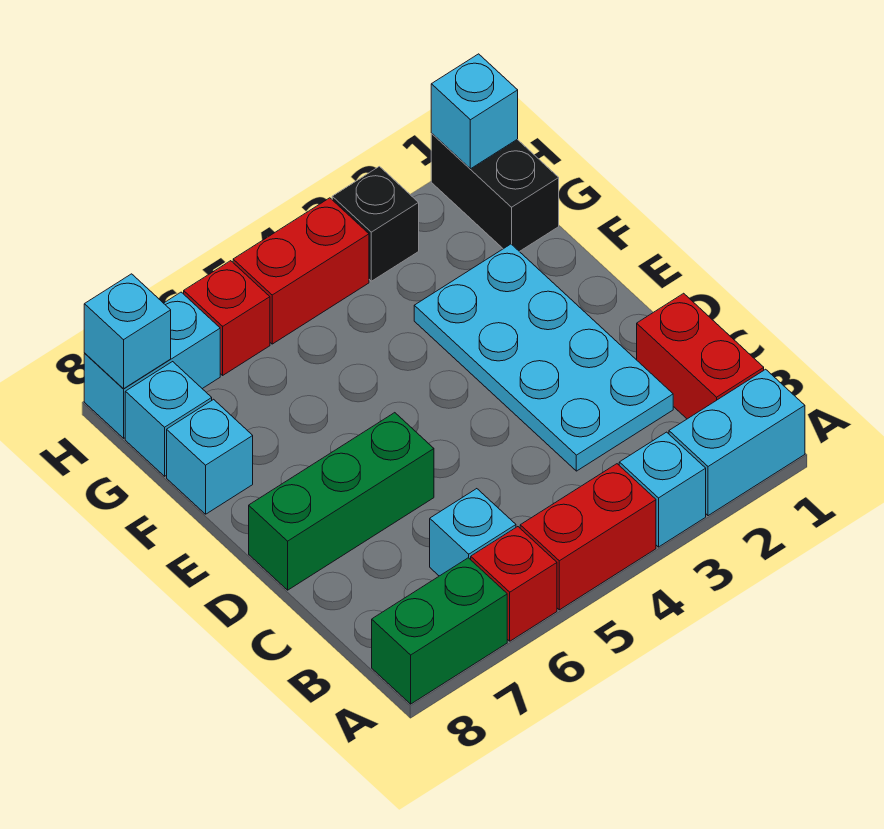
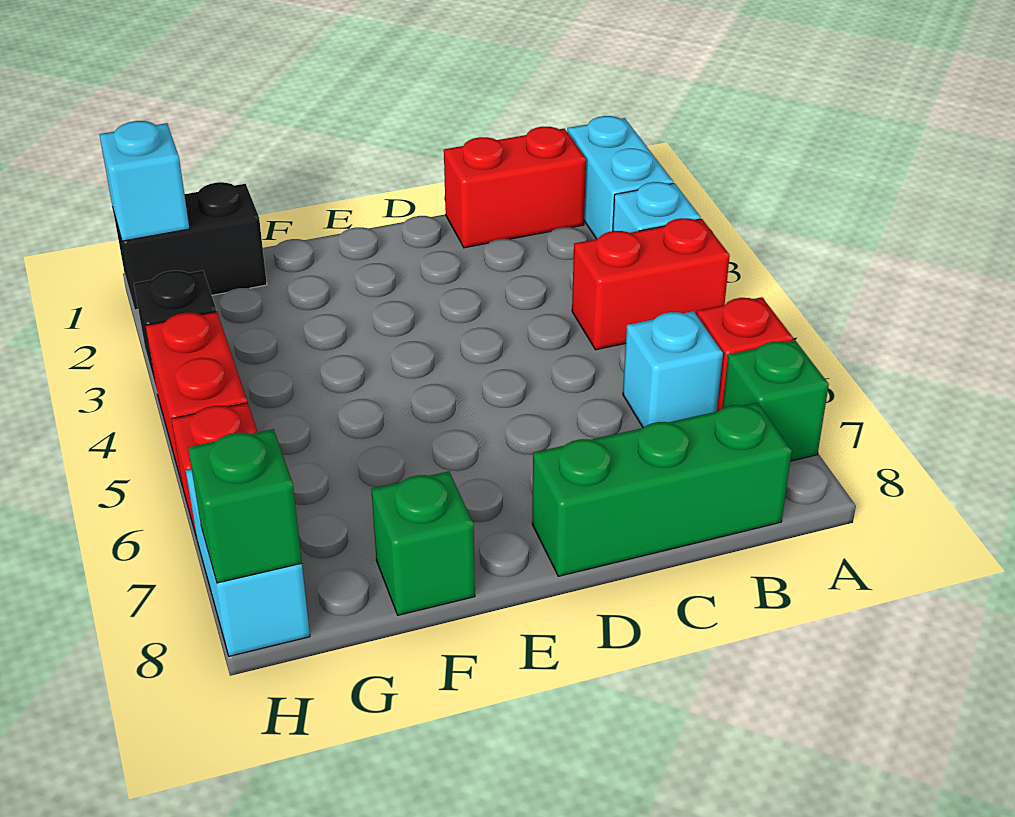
red brick A4:A5 level 1 -> red brick A4:B4 level 1
green brick A7:A8 level 1 -> green brick A7 level 1
cyan plate C2:F3 level 1 -> none
green brick D6:D8 level 1 -> green brick B8:D8 level 1
cyan brick F8 level 1 -> green brick F8 level 1
cyan brick G8 level 1 -> none
cyan brick H8 level 2 -> green brick H8 level 2

